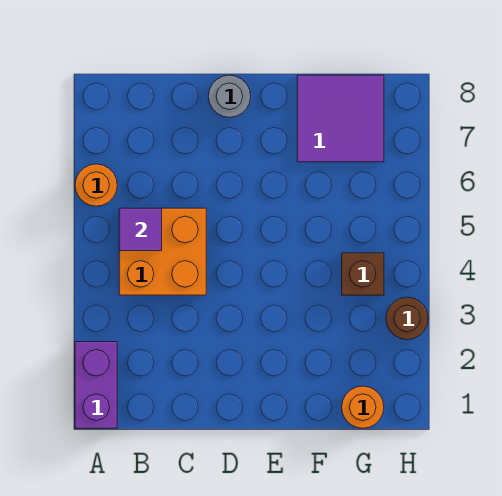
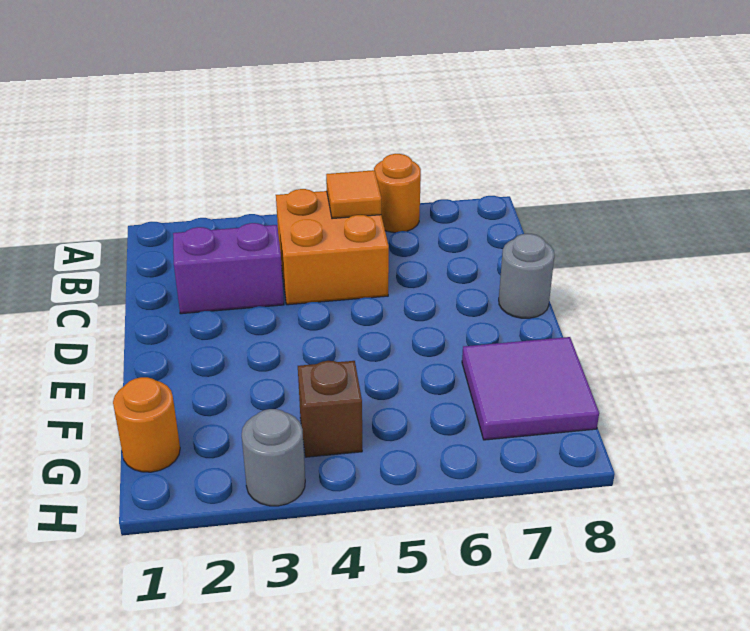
purple brick A1:A2 level 1 -> purple brick C2:C3 level 1
purple tile B5 level 2 -> orange tile B5 level 2
brown round brick H3 level 1 -> grey round brick H3 level 1

